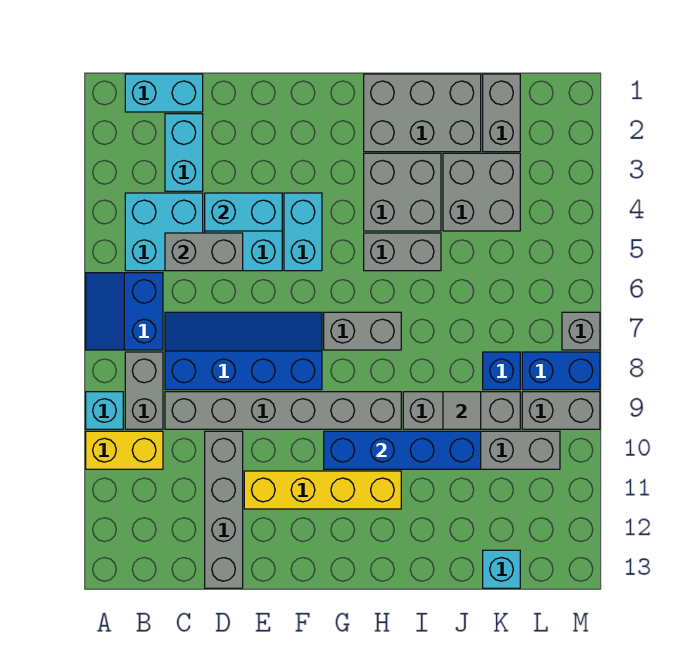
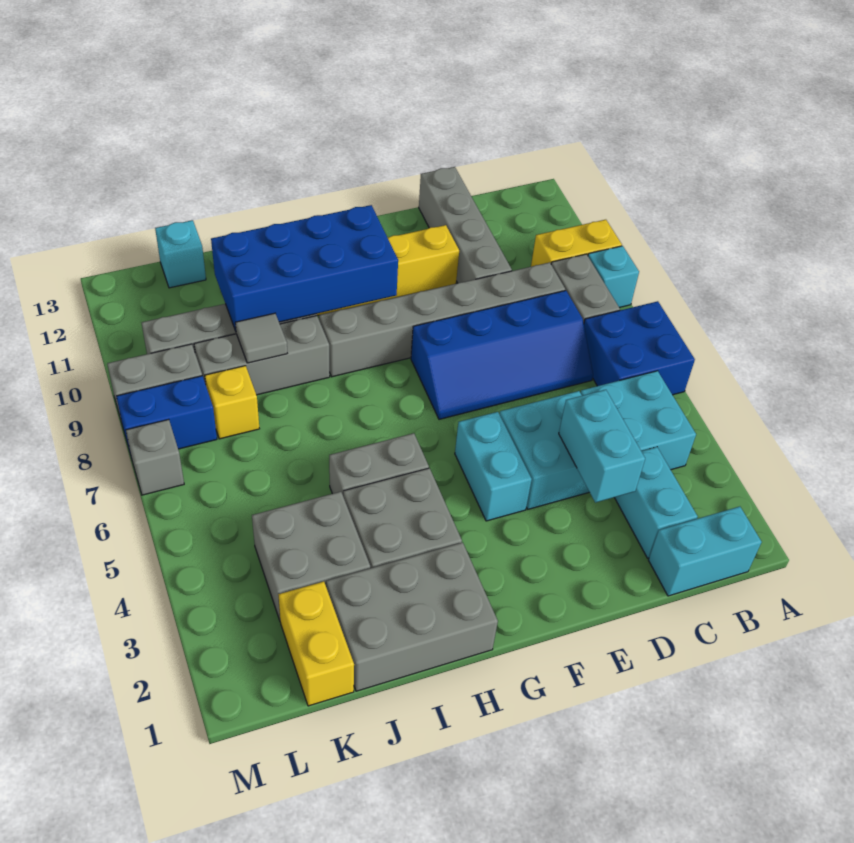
blue slope A6:B7 level 1 top B -> blue brick A6:B7 level 1
grey brick C5:D5 level 2 -> none
cyan brick D4:E4 level 2 -> cyan brick D3:D4 level 2
grey brick G7:H7 level 1 -> none
blue brick G10:J10 level 2 -> blue brick G10:J11 level 2
grey brick K1:K2 level 1 -> yellow brick K1:K2 level 1
blue brick K8 level 1 -> yellow brick K8 level 1

